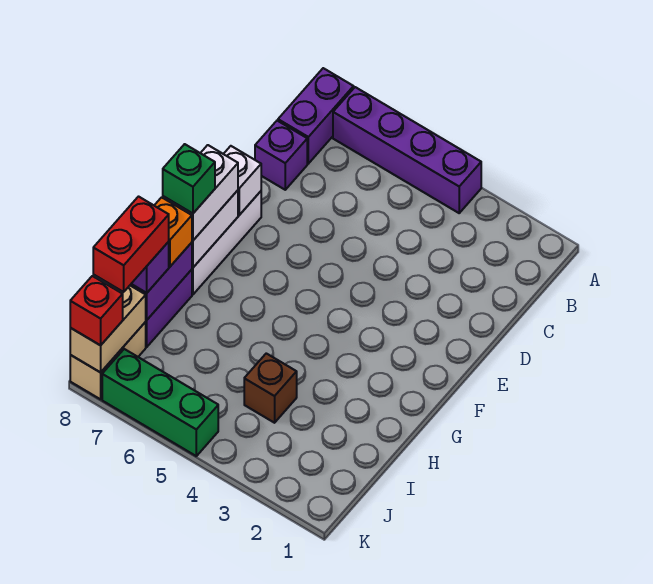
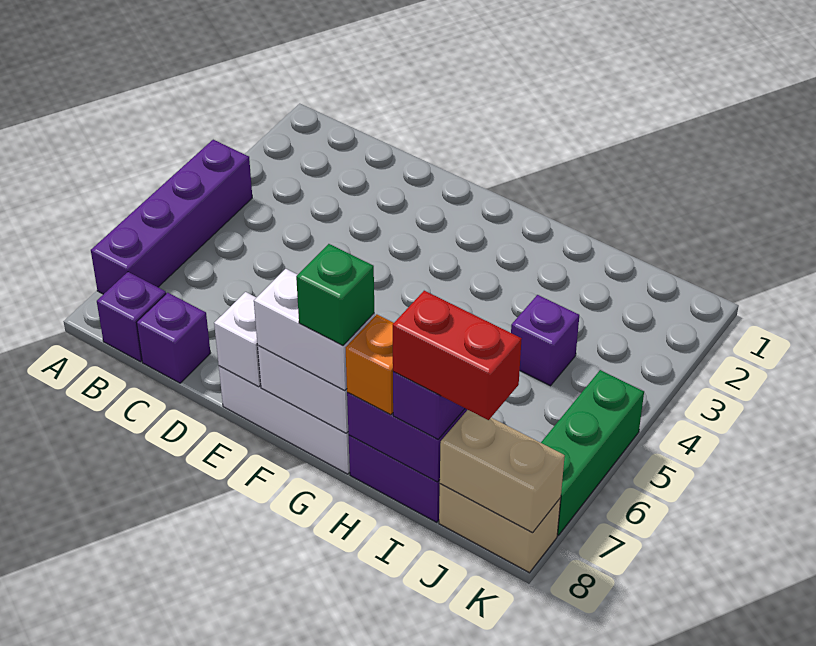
purple brick A8:B8 level 1 -> purple brick B8 level 1
brown brick I4 level 1 -> purple brick I4 level 1
red brick K8 level 3 -> none

